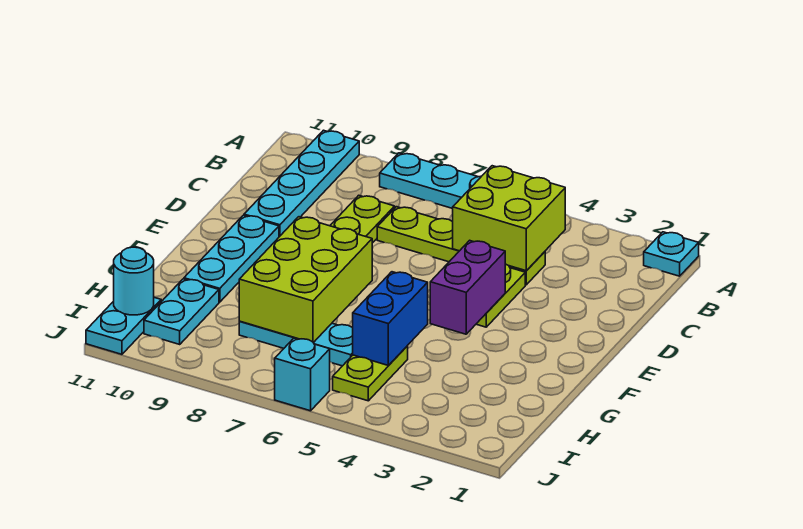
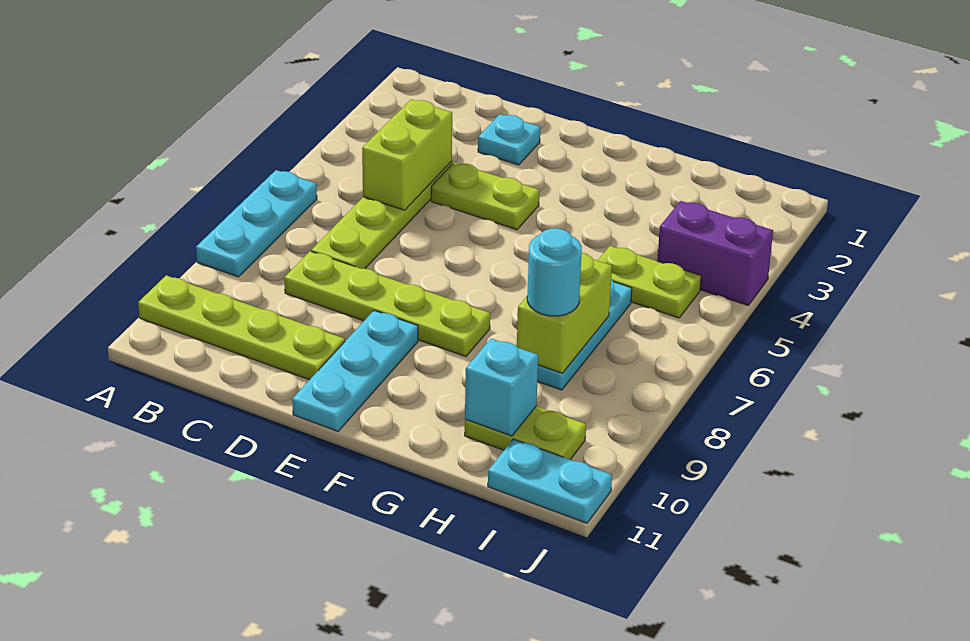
cyan plate A1 level 1 -> cyan plate D2 level 1
cyan plate A10:D10 level 1 -> lime plate A10:D10 level 1
lime brick B4:C5 level 2 -> lime brick C4:C5 level 2
purple brick E4:F4 level 2 -> purple brick I4:J4 level 1
cyan plate E10:G10 level 1 -> cyan plate E9:E11 level 1
lime brick F7:H8 level 2 -> lime brick H7:H8 level 2
blue brick G5:H5 level 2 -> none
cyan plate H10:I10 level 1 -> lime plate H10:I10 level 1
cyan round brick I11 level 2 -> cyan round brick H8 level 3
cyan brick J6 level 1 -> cyan brick H10 level 2

